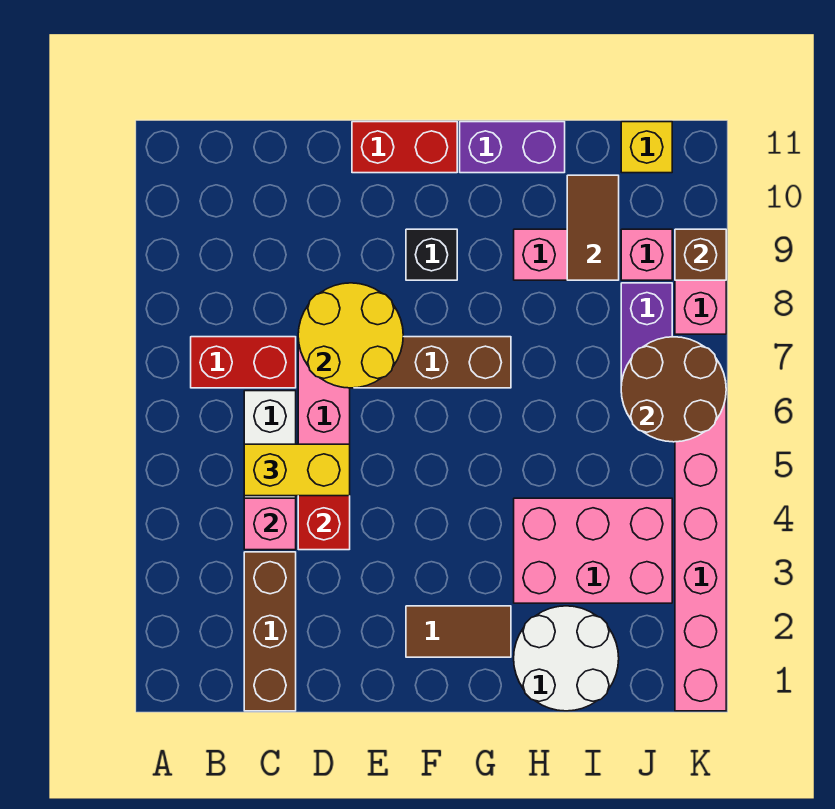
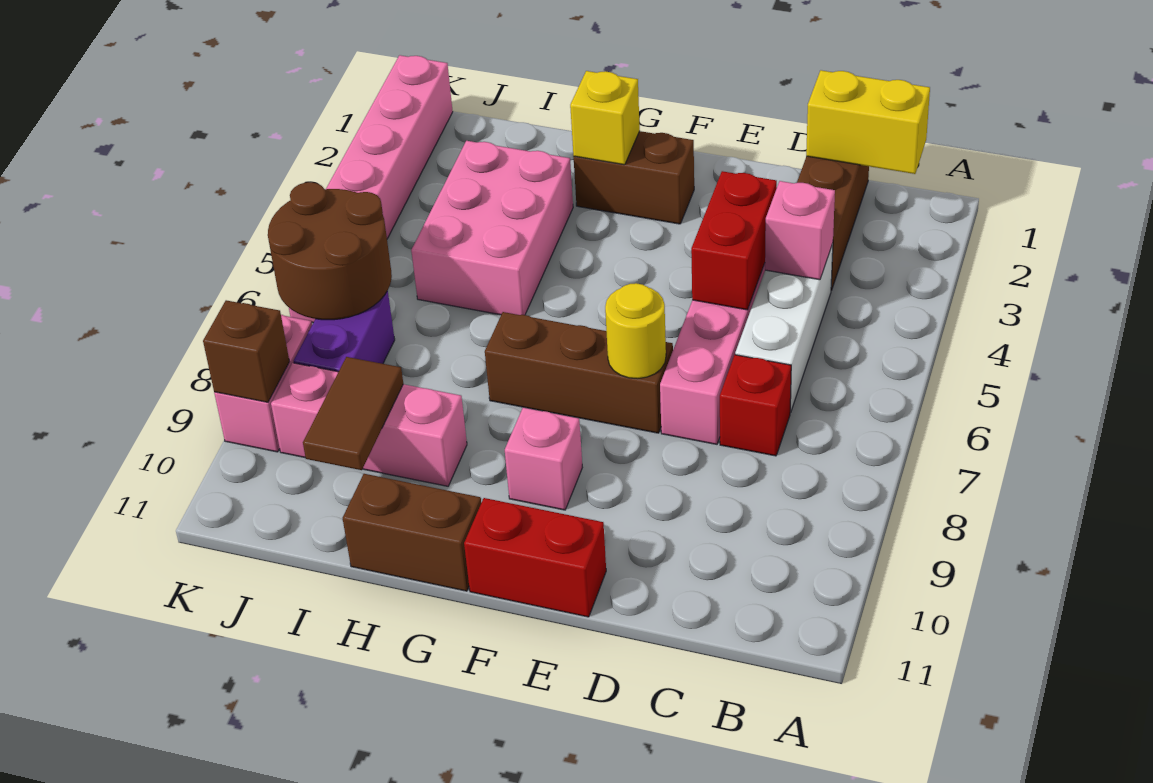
red brick B7:C7 level 1 -> red brick C7 level 1
yellow brick C5:D5 level 3 -> yellow brick B1:C1 level 2
yellow round brick D7:E8 level 2 -> yellow round brick E7 level 2
brown tile F2:G2 level 1 -> brown brick F2:G2 level 1
black brick F9 level 1 -> pink brick F9 level 1
purple brick G11:H11 level 1 -> brown brick G11:H11 level 1
white round brick H1:I2 level 1 -> none
pink brick H3:J4 level 1 -> pink brick H3:I5 level 1
yellow brick J11 level 1 -> yellow brick G2 level 2

